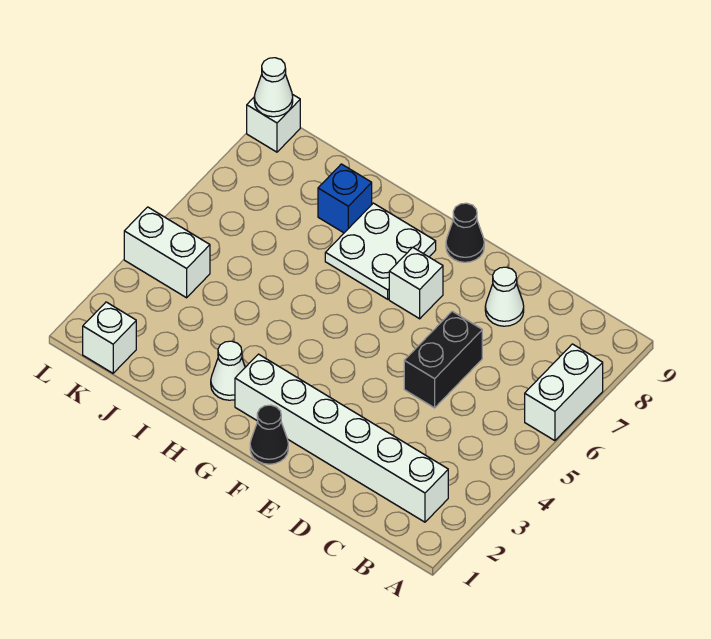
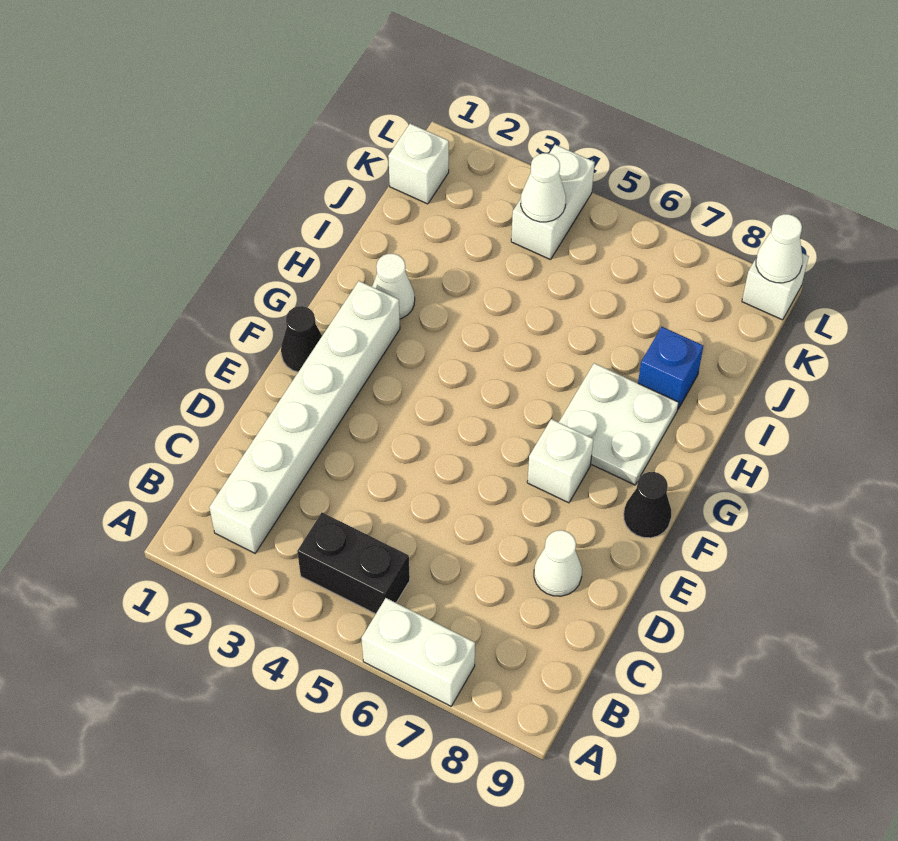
black brick D5:D6 level 1 -> black brick B4:B5 level 1
none -> white cone K4 level 2

